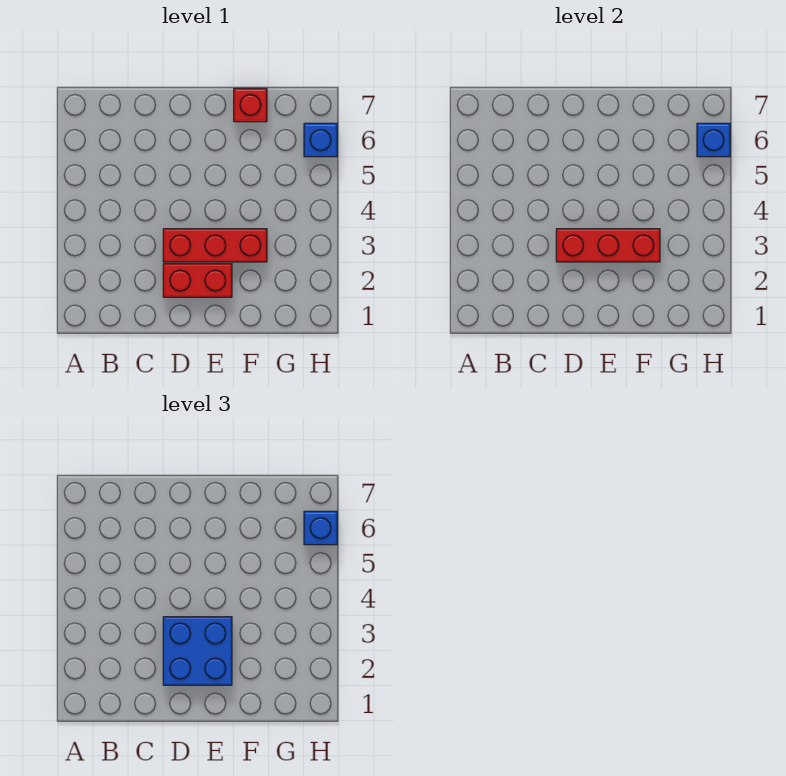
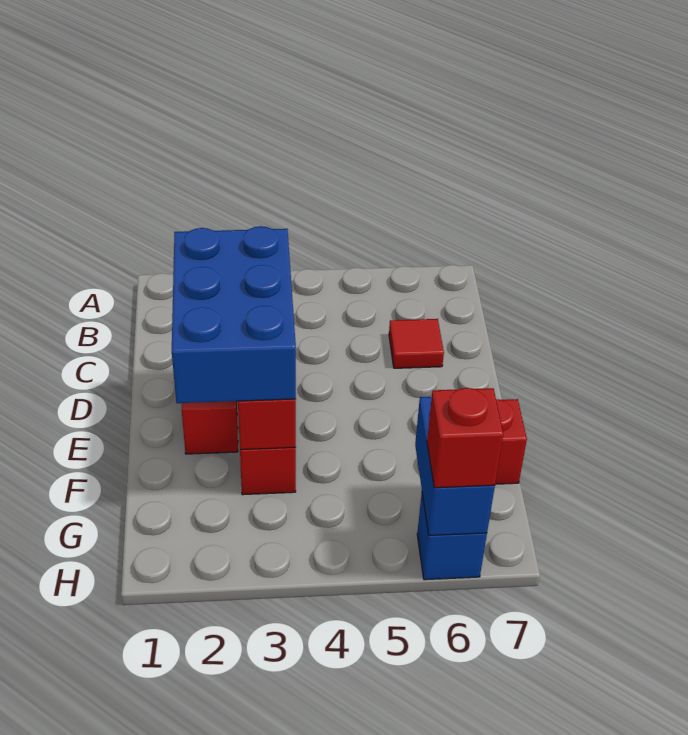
none -> red tile C6 level 1
blue brick D2:E3 level 3 -> blue brick D2:F3 level 3
blue brick H6 level 2 -> blue brick G6:H6 level 2
blue brick H6 level 3 -> red brick H6 level 3

